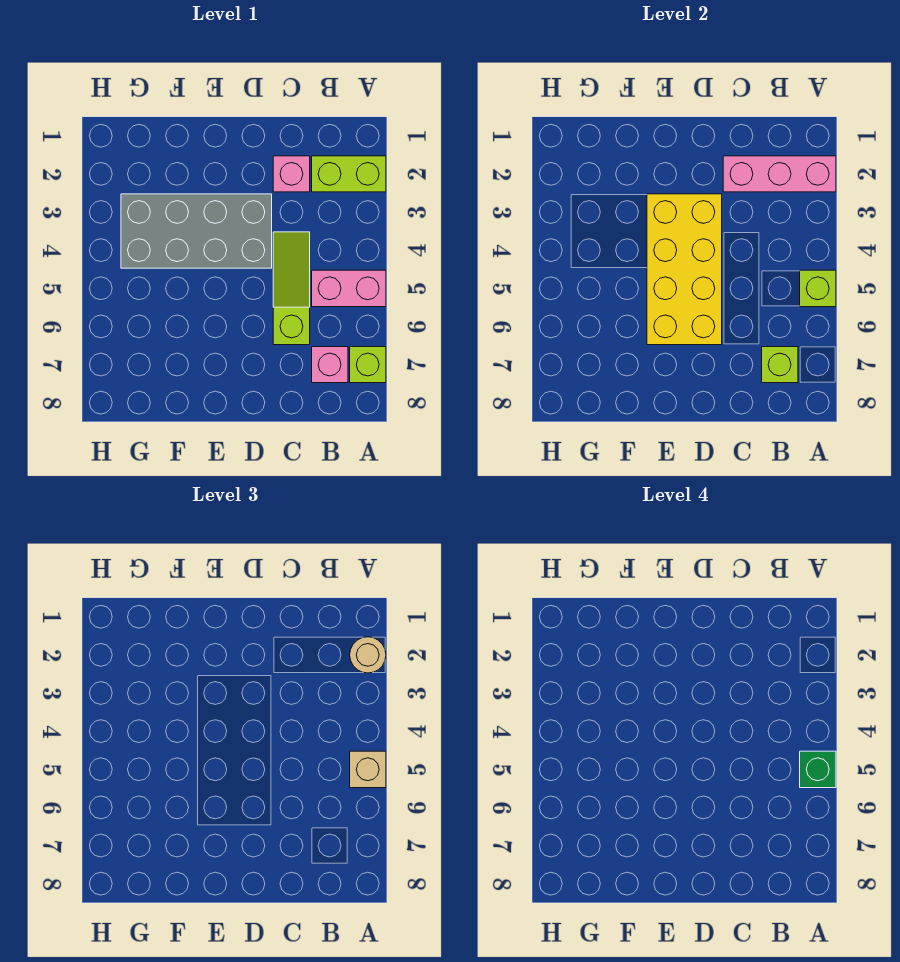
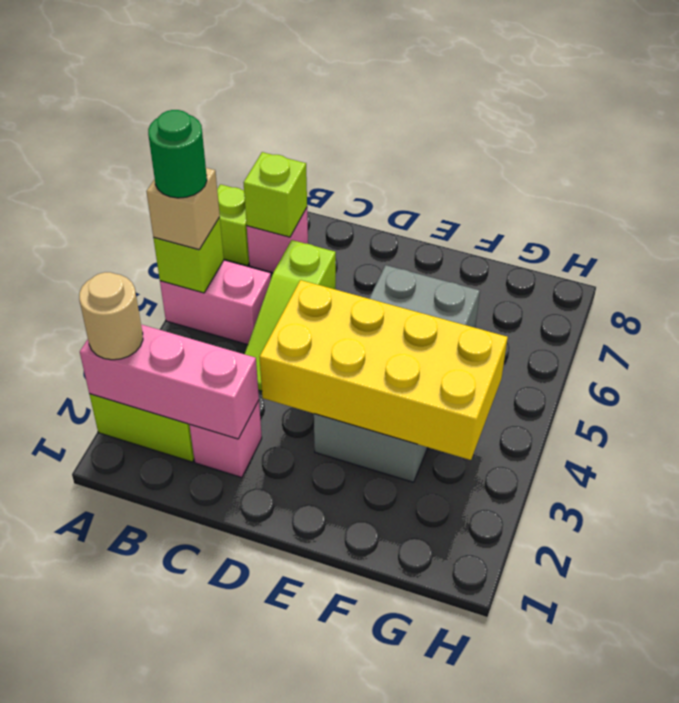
green brick A5 level 4 -> green round brick A5 level 4
grey brick D3:G4 level 1 -> grey brick E3:F6 level 1
yellow brick D3:E6 level 2 -> yellow brick D3:G4 level 2

